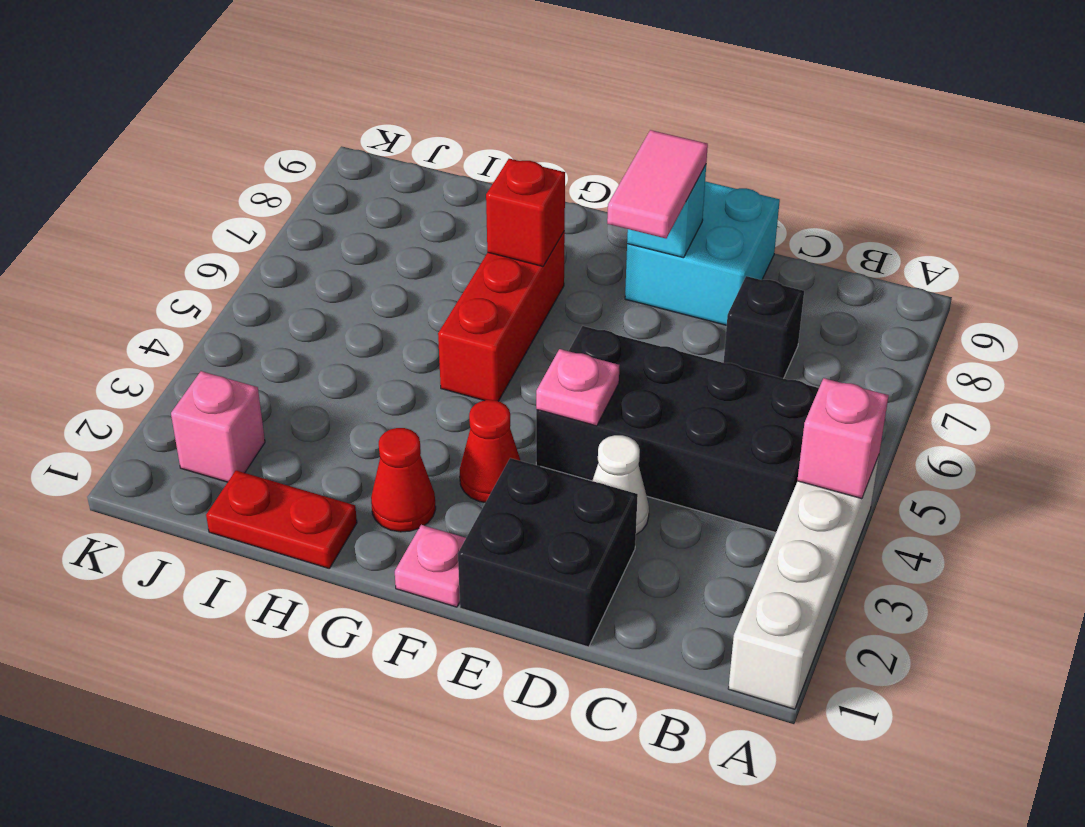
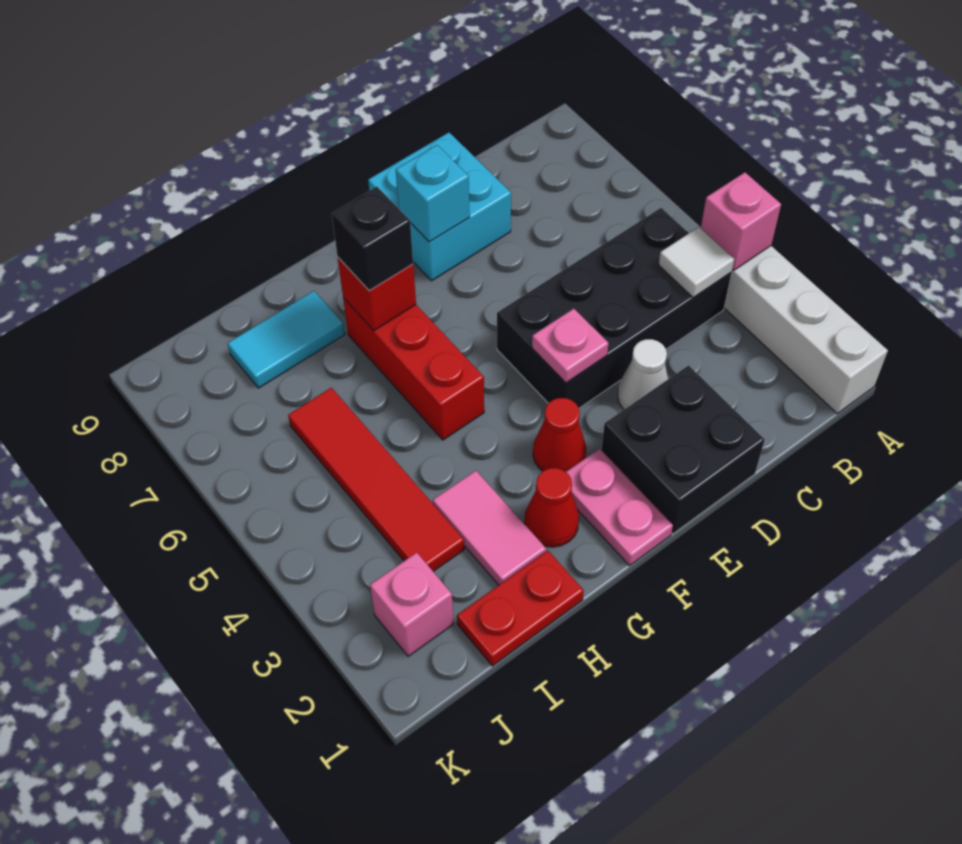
none -> white tile B4 level 2
black brick C7 level 1 -> black brick G7 level 3
pink tile E7:E8 level 3 -> pink tile H2:H3 level 1
pink plate F1 level 1 -> pink plate F1:F2 level 1
none -> cyan tile H8:I8 level 1
none -> red tile I3:I6 level 1

